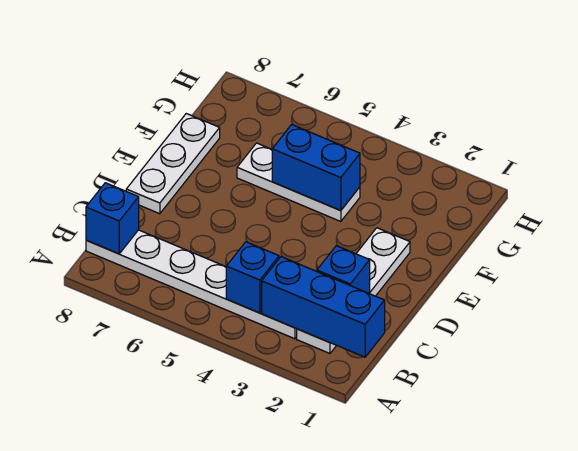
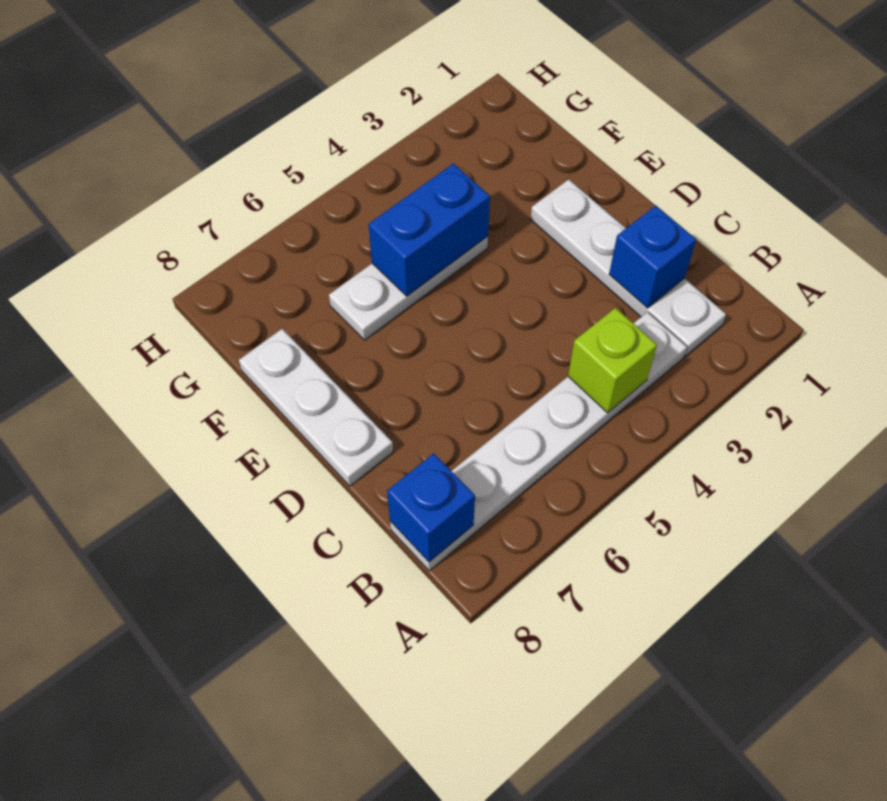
blue brick B1:B3 level 2 -> none
blue brick B4 level 2 -> lime brick B4 level 2

